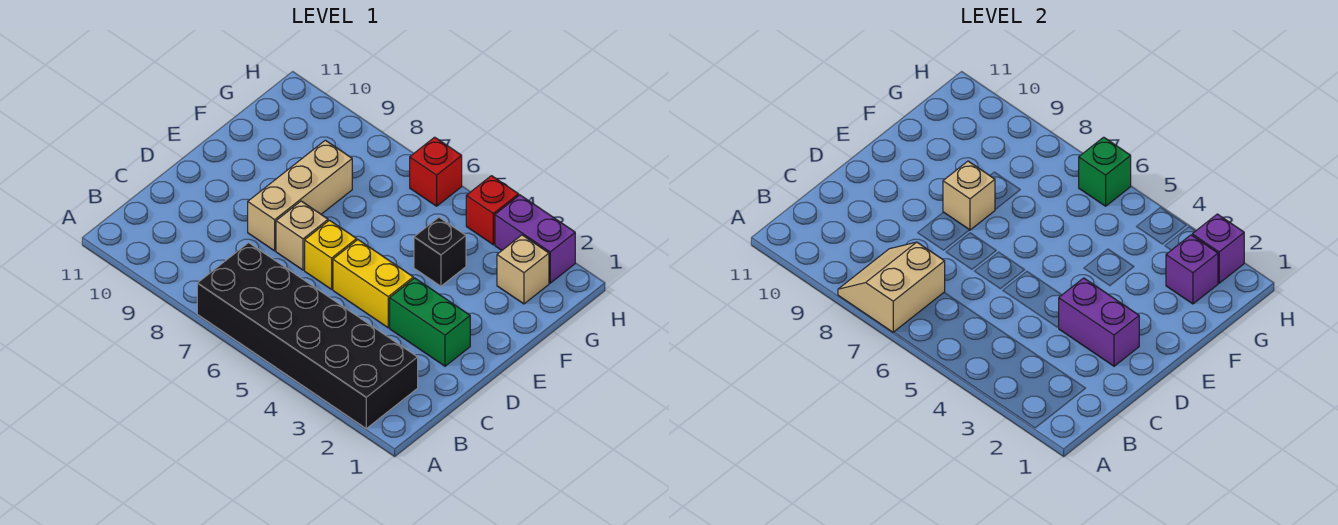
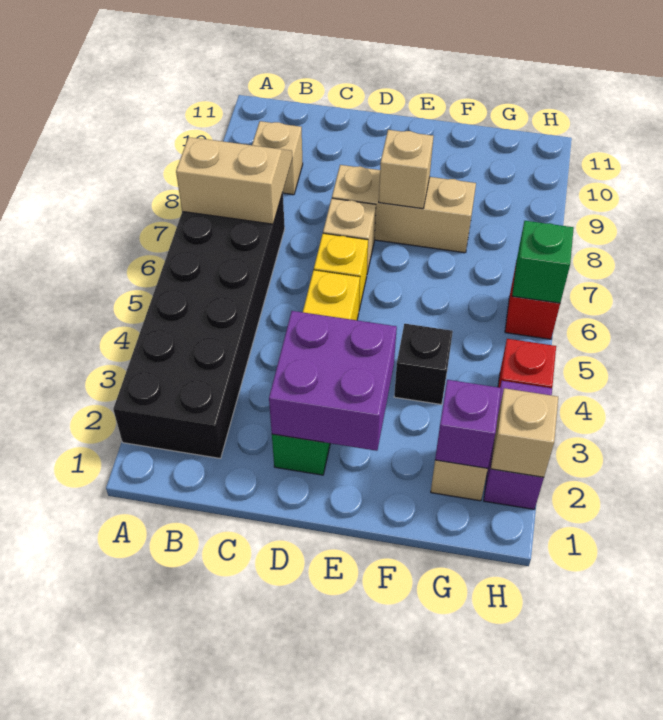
none -> tan brick B9 level 1
purple brick D2:D3 level 2 -> purple brick D2:E3 level 2
purple brick H2 level 2 -> tan brick H2 level 2

